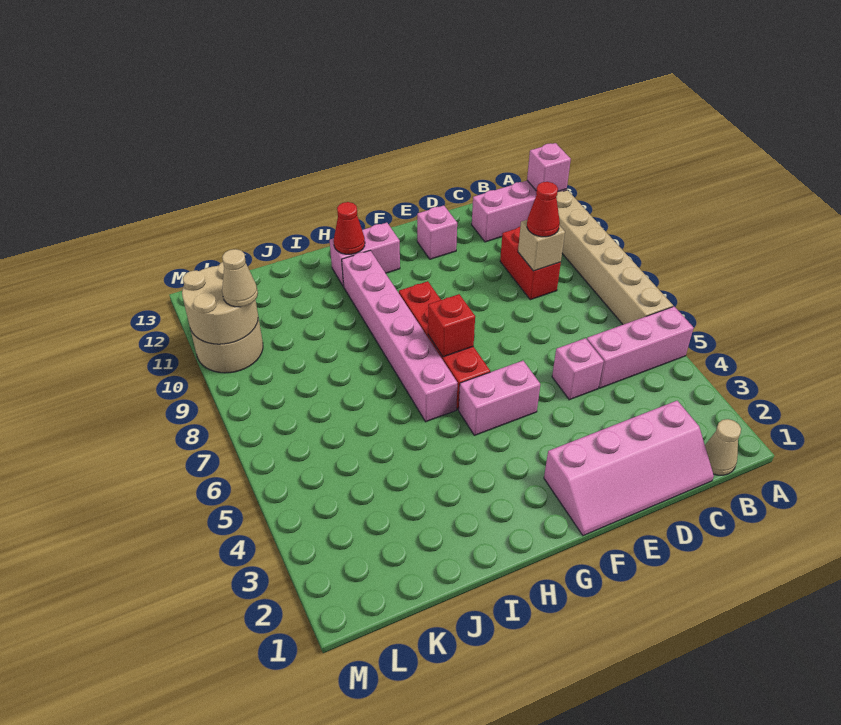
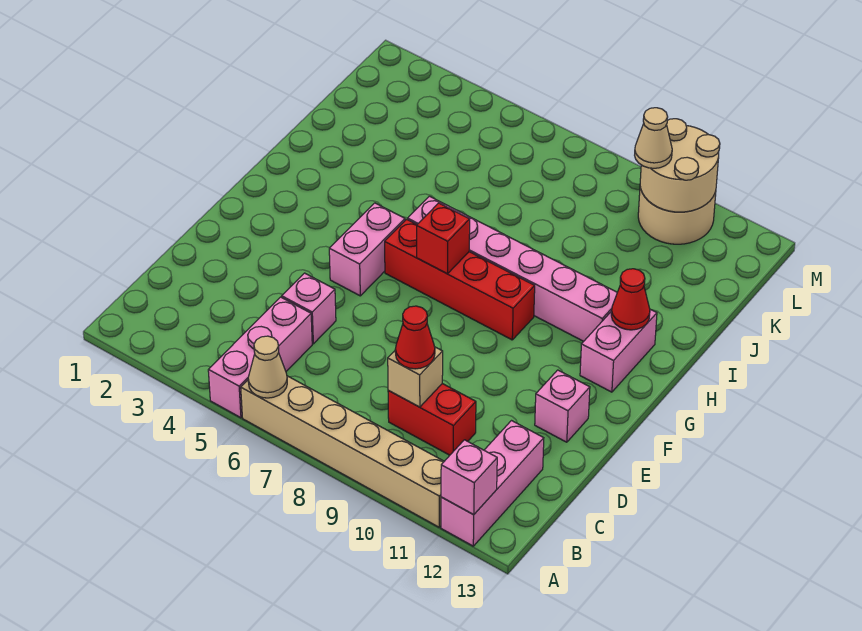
tan cone B1 level 1 -> tan cone A6 level 2
pink slope C1:F2 level 1 top 2 -> none

